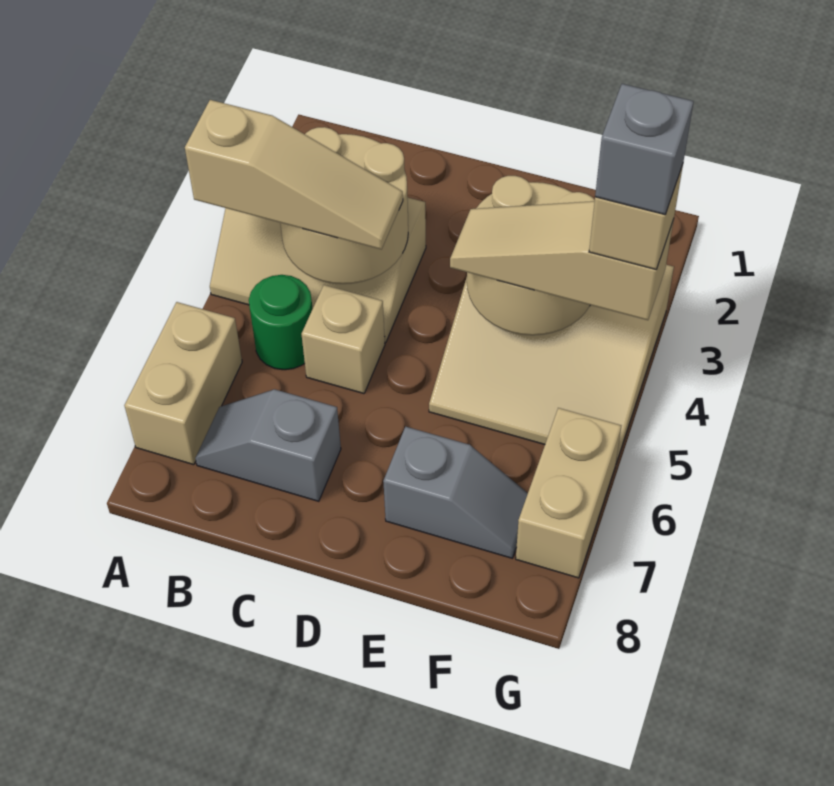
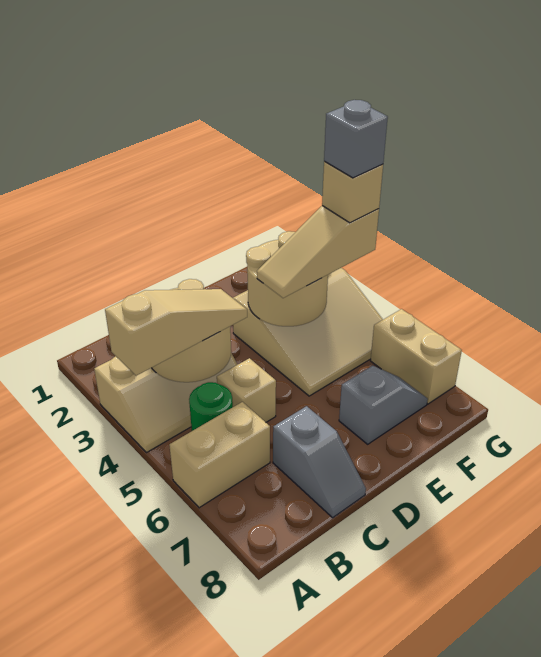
tan brick A6:A7 level 1 -> tan brick A6:B6 level 1
grey slope B7:C7 level 1 top C -> grey slope C7:C8 level 1 top 7

